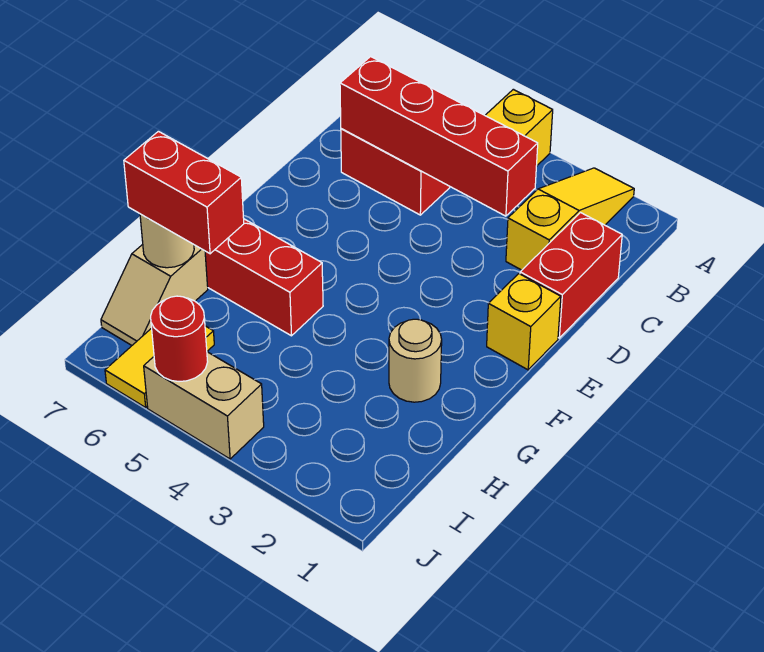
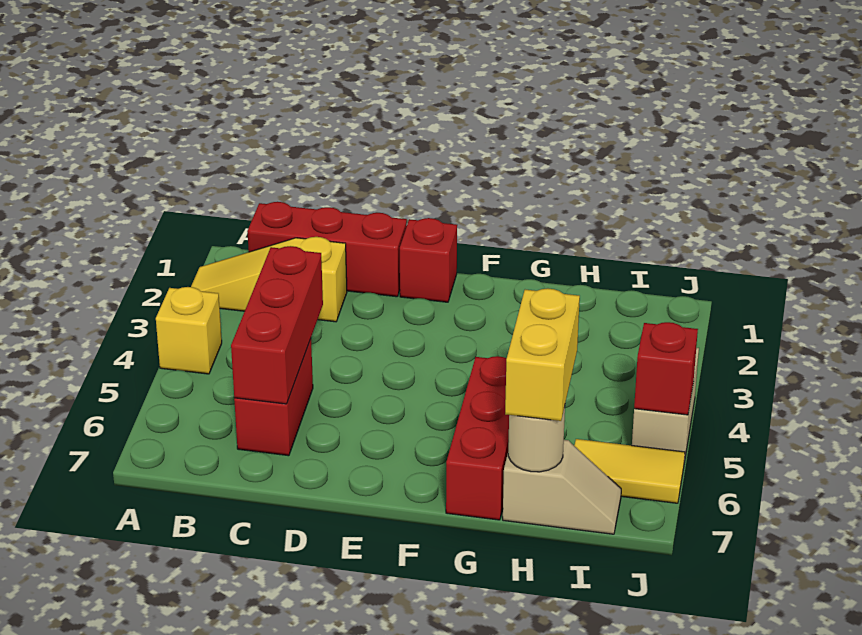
red brick C1:D1 level 1 -> red brick B1:D1 level 1
red brick C3:C6 level 2 -> red brick C4:C6 level 2
yellow brick E1 level 1 -> red brick E1 level 1
tan round brick G2 level 1 -> none
red brick H6:H7 level 3 -> yellow brick H6:H7 level 3
red round brick J5 level 2 -> red brick J5 level 2

